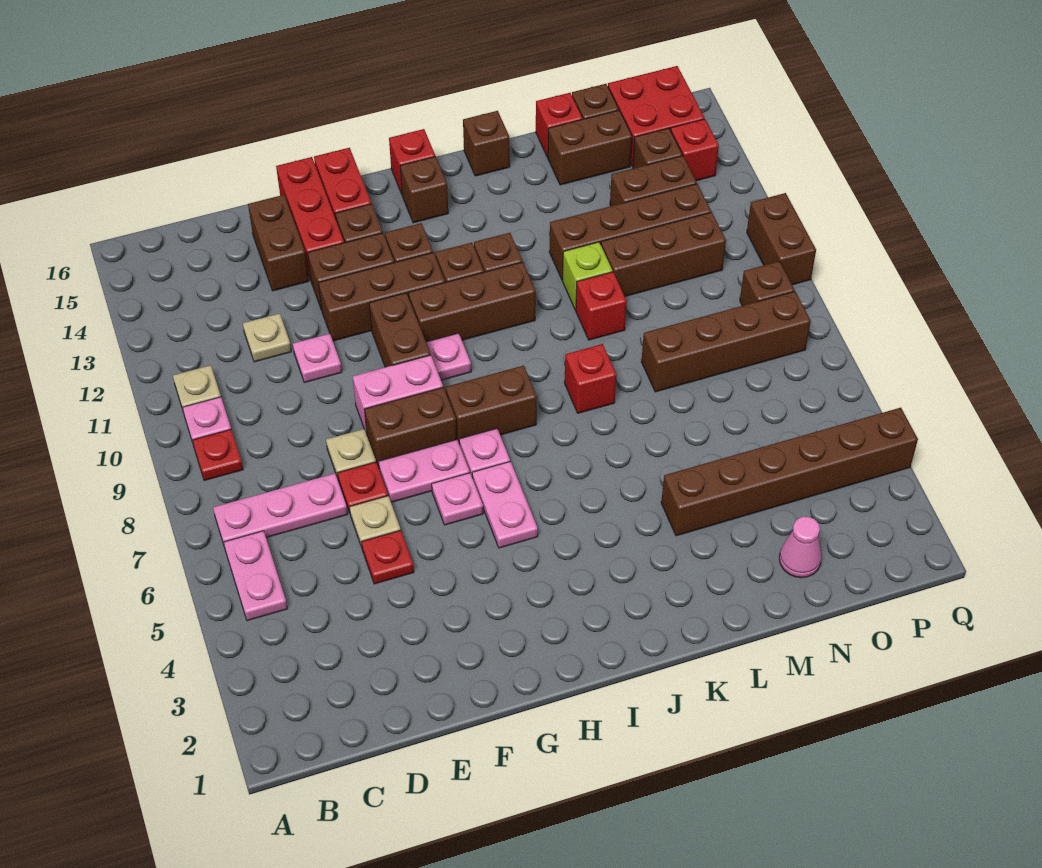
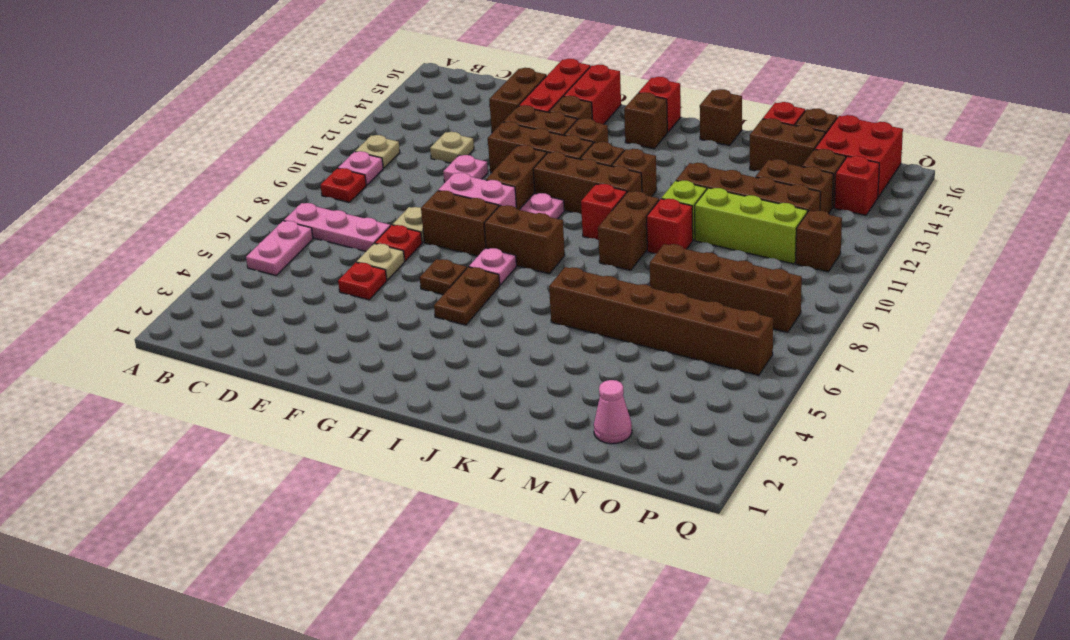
pink plate F7:G7 level 1 -> none
pink plate G6 level 1 -> brown plate G6 level 1
pink plate H5:H6 level 1 -> brown plate H5:H6 level 1
red brick K8 level 1 -> red brick J10 level 1
brown brick L4:Q4 level 1 -> brown brick K6:P6 level 1
brown brick M11:O11 level 1 -> lime brick M11:O11 level 1
brown brick P9 level 1 -> brown brick P11 level 1
brown brick Q10:Q11 level 1 -> brown brick K9:K10 level 1

